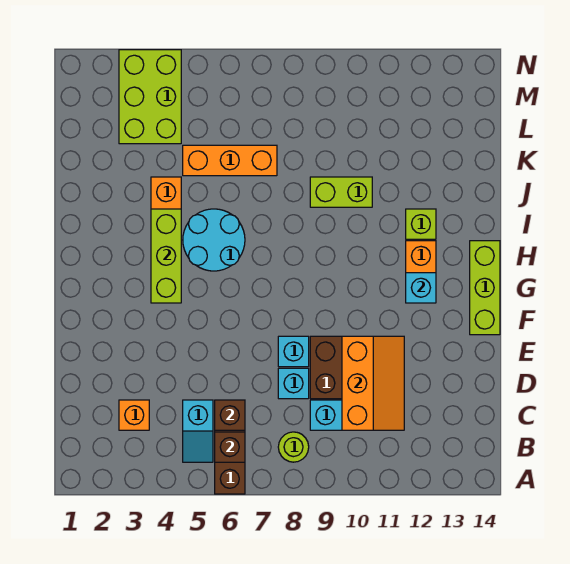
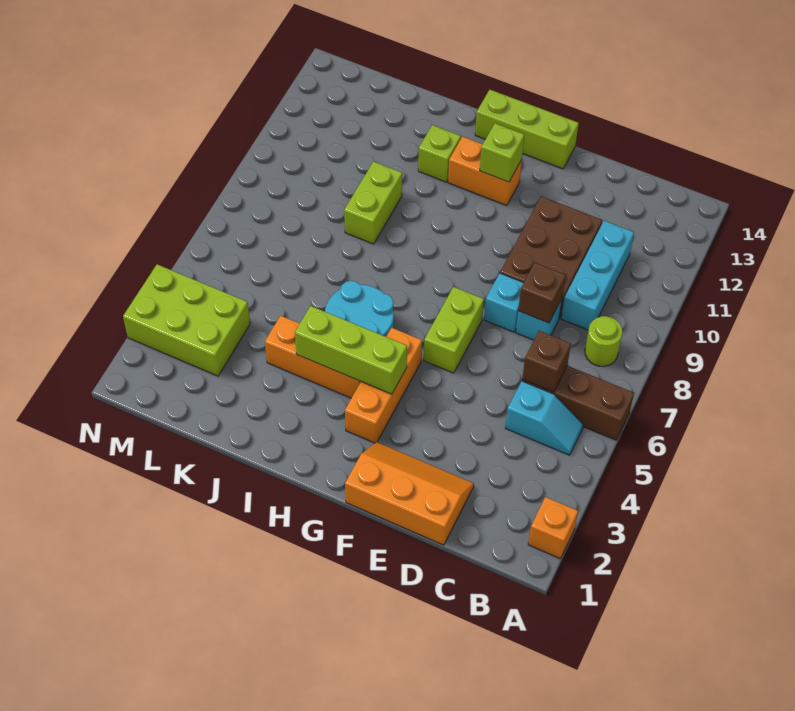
brown brick B6 level 2 -> brown brick D8 level 2
orange brick C3 level 1 -> orange brick A2 level 1
orange slope C10:E11 level 2 top 10 -> orange slope D1:F2 level 1 top 1
none -> lime brick F6:F7 level 1
cyan brick G12 level 2 -> lime brick G12 level 2
orange brick K5:K7 level 1 -> orange brick G3:G5 level 1

